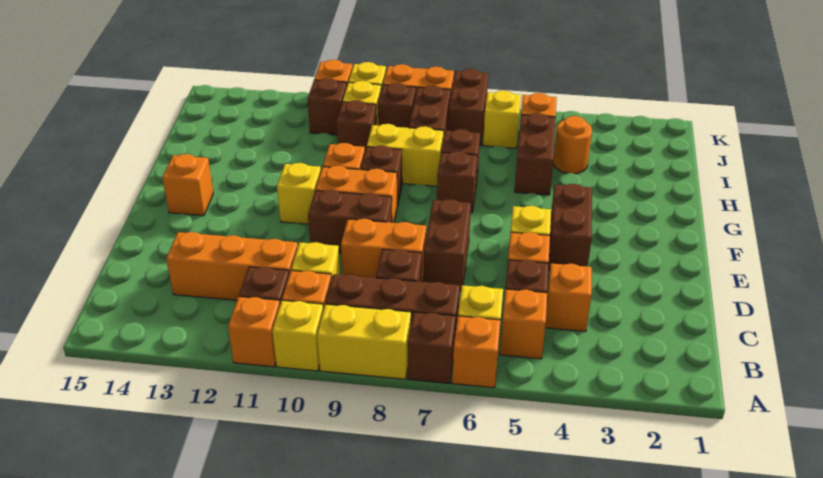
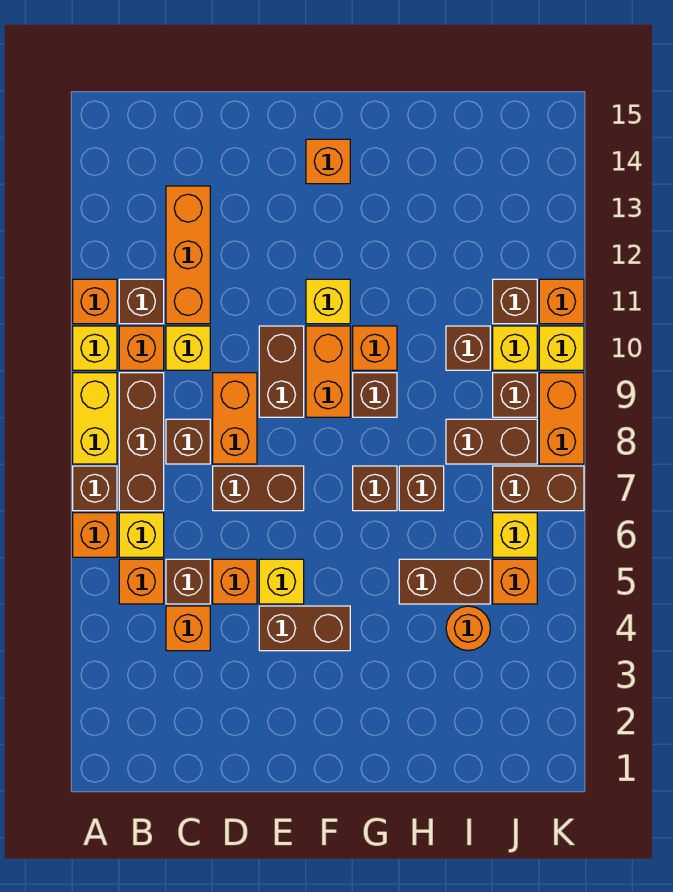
yellow brick H8:H9 level 1 -> none

